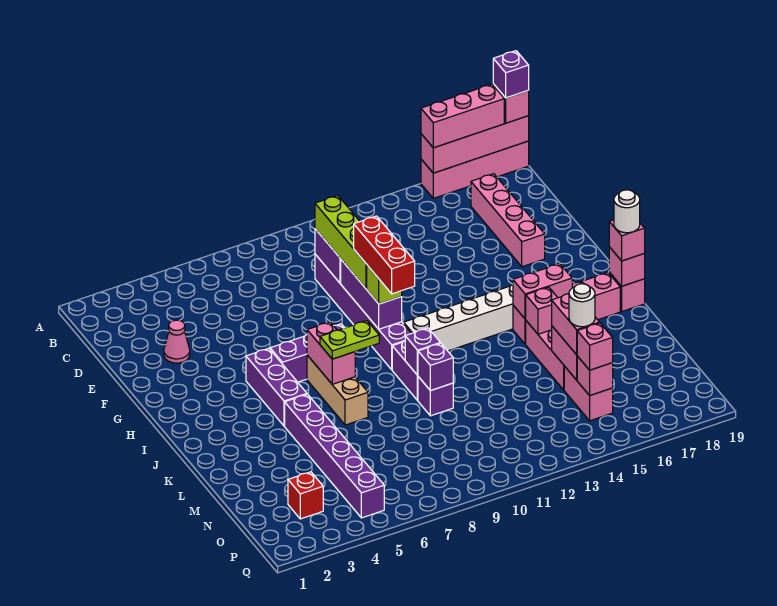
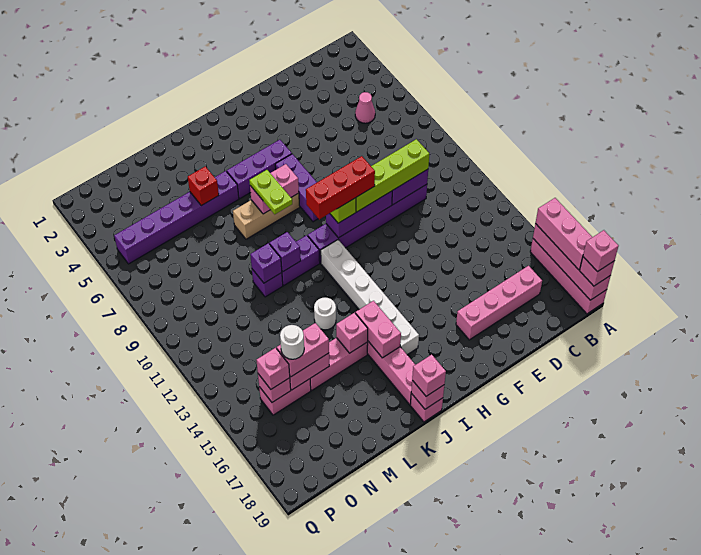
purple brick A19 level 4 -> pink brick A19 level 4
pink cone E3 level 1 -> pink cone C5 level 1
white round brick J19 level 4 -> white round brick K13 level 1
red brick O3 level 1 -> red brick L5 level 2

